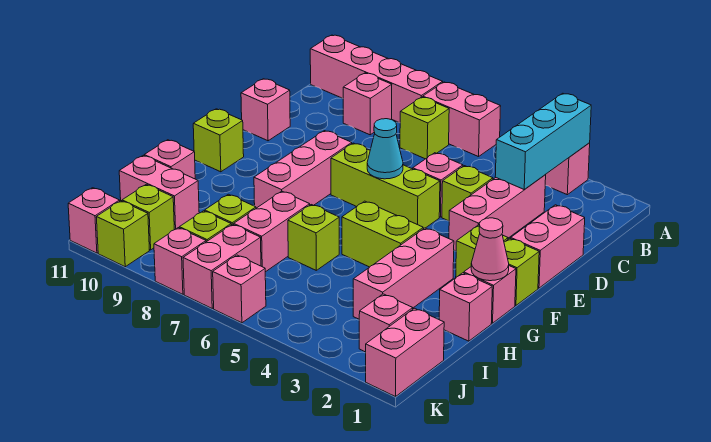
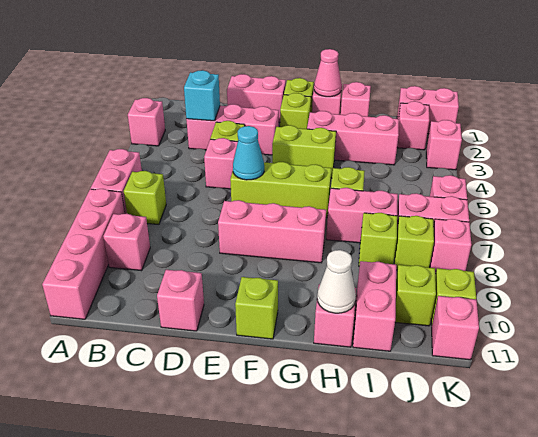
cyan brick A3:C3 level 2 -> cyan brick C3 level 2
lime brick E5:E7 level 1 -> lime brick E6:G6 level 1
lime brick G4:G5 level 1 -> lime brick F4:G4 level 1
none -> white cone H11 level 2
none -> pink brick K3 level 1

